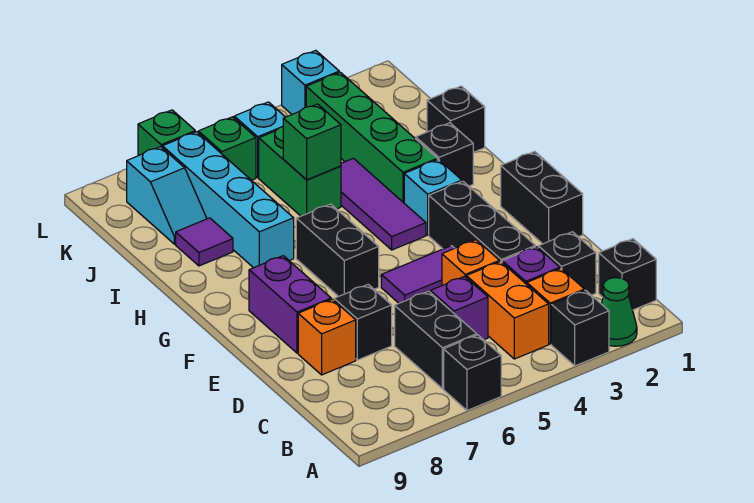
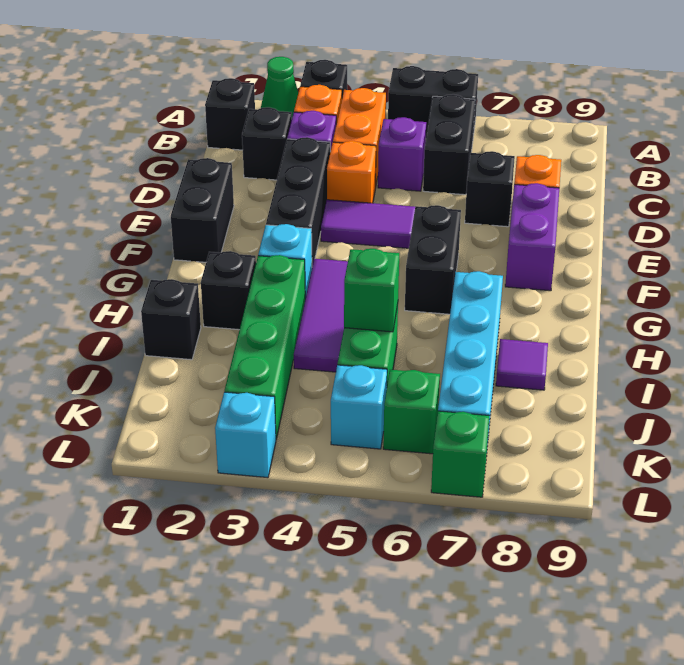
black brick A6 level 1 -> black brick A5:A6 level 1
cyan slope J8:K8 level 1 top K -> none

